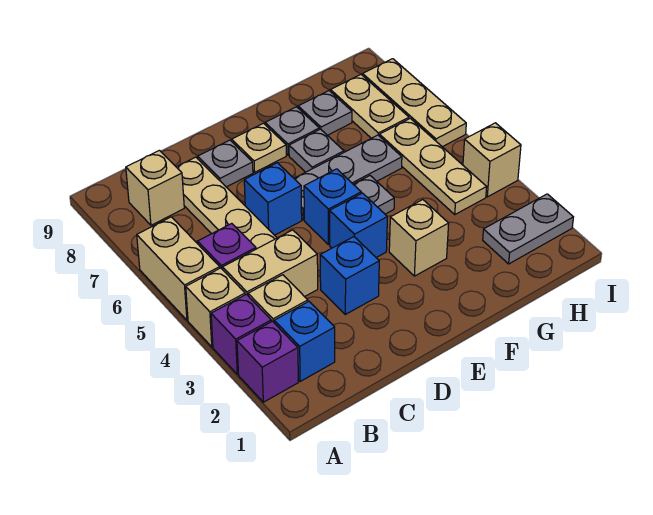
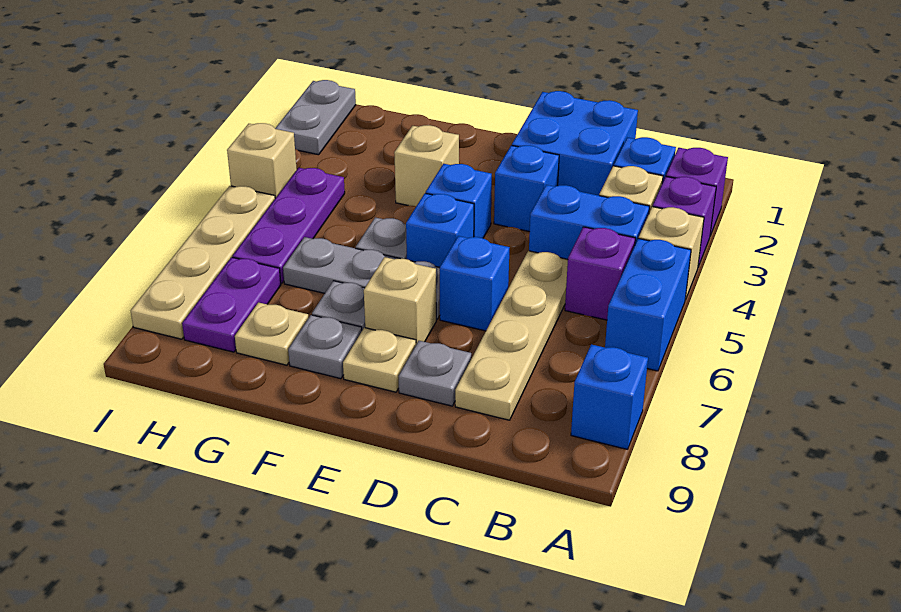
tan brick A5:A6 level 1 -> blue brick A5:A6 level 1
none -> blue brick A8 level 1
tan brick B4:C4 level 1 -> blue brick B4:C4 level 1
tan brick B8 level 1 -> tan brick E7 level 1
none -> blue brick C1:D2 level 1
grey plate G8 level 1 -> tan plate G8 level 1
grey plate H2:I2 level 1 -> grey plate I1:I2 level 1
tan plate H4:H6 level 1 -> purple plate H4:H6 level 1
tan plate H7:H8 level 1 -> purple plate H7:H8 level 1
tan plate I6:I8 level 1 -> tan plate I5:I8 level 1

